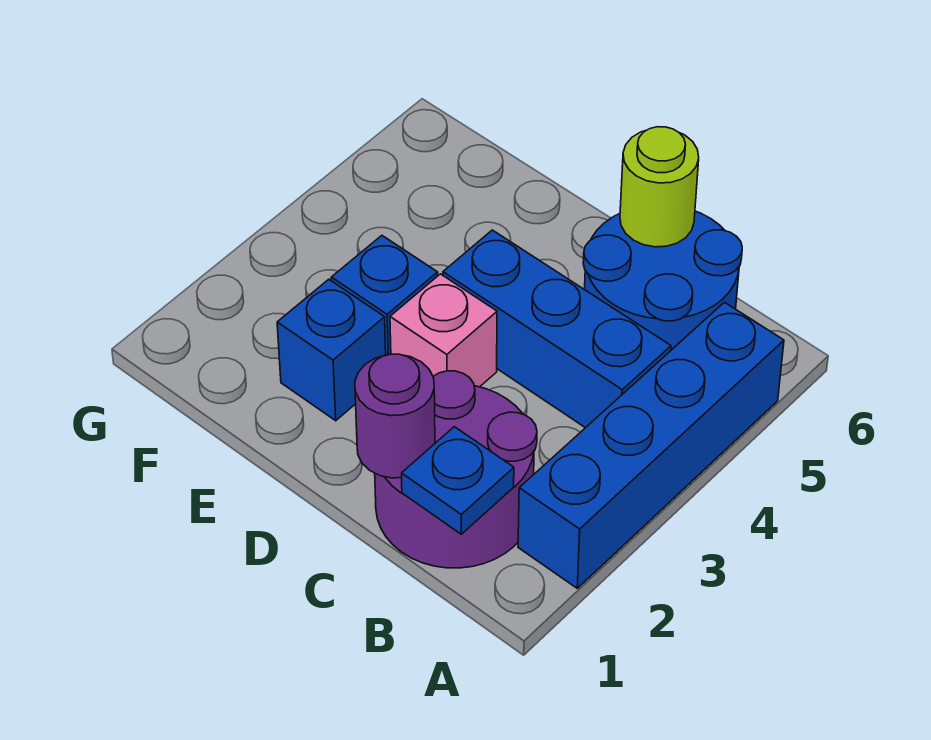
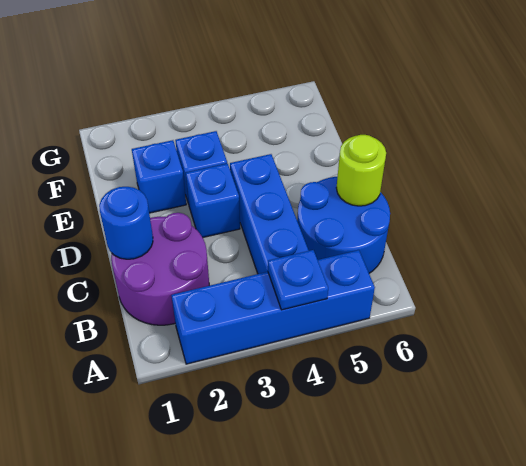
blue plate B1 level 2 -> blue plate A4 level 2
purple round brick C1 level 2 -> blue round brick C1 level 2
pink brick D3 level 1 -> blue brick D3 level 1

